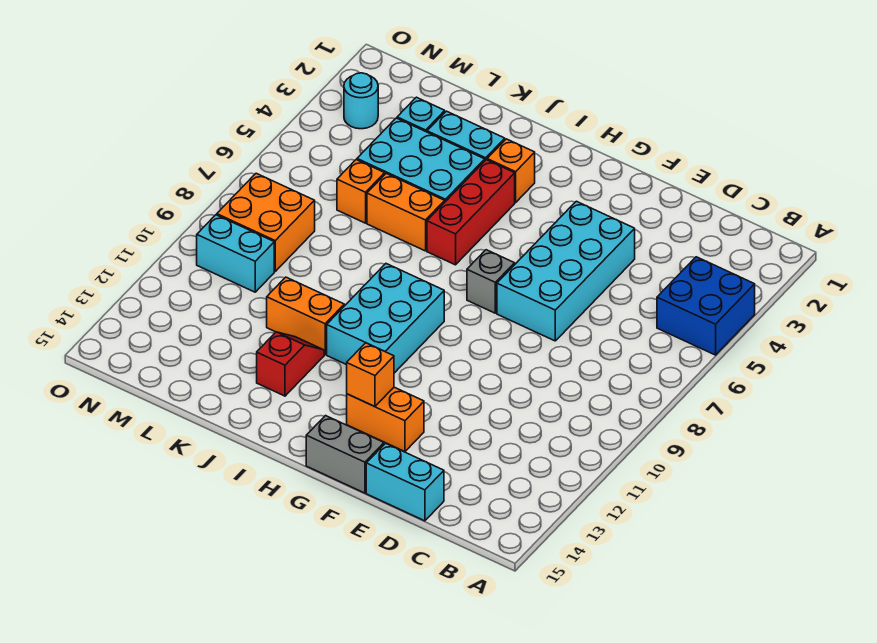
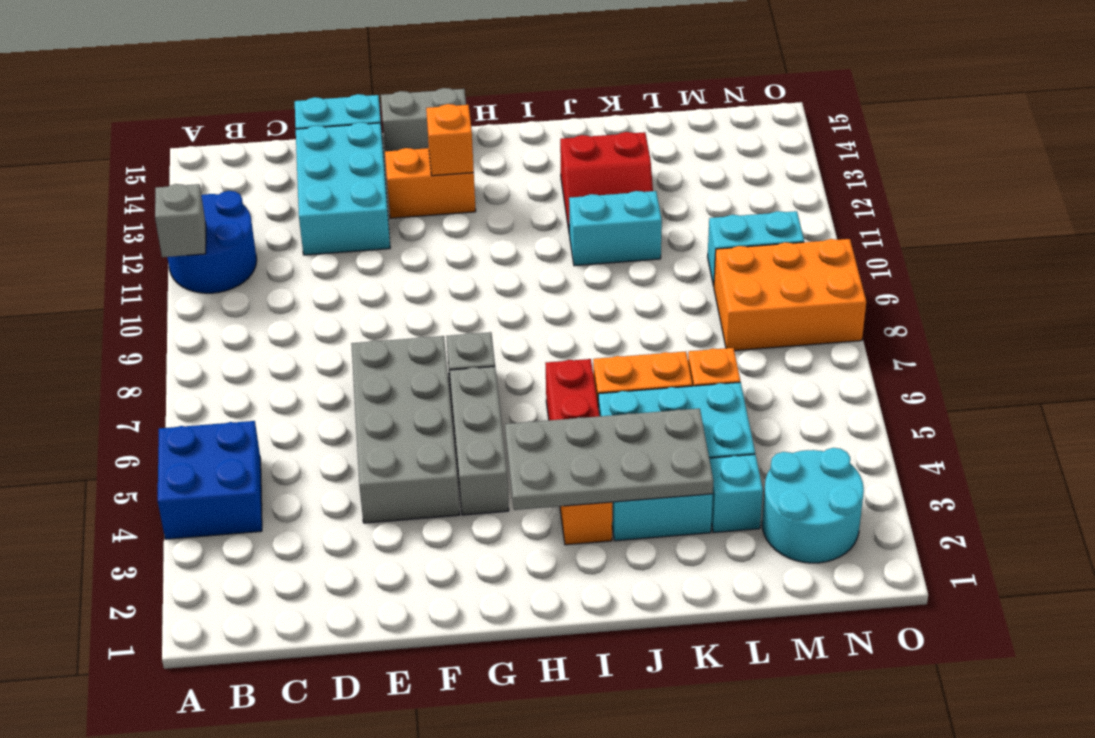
none -> blue round brick A11:B12 level 1
none -> grey brick A11 level 2
cyan brick E4:F7 level 1 -> grey brick E4:F7 level 1
none -> grey brick G4:G6 level 1
none -> grey plate H3:K4 level 2
cyan brick H9:I11 level 1 -> cyan brick D12:E14 level 1
orange brick J11:K11 level 1 -> cyan brick J11:K11 level 1
red slope J12:J13 level 1 top 13 -> red slope J12:K13 level 1 top 13
orange brick M8:N9 level 1 -> orange brick M8:O9 level 1
cyan round brick N3 level 1 -> cyan round brick M2:N3 level 1

